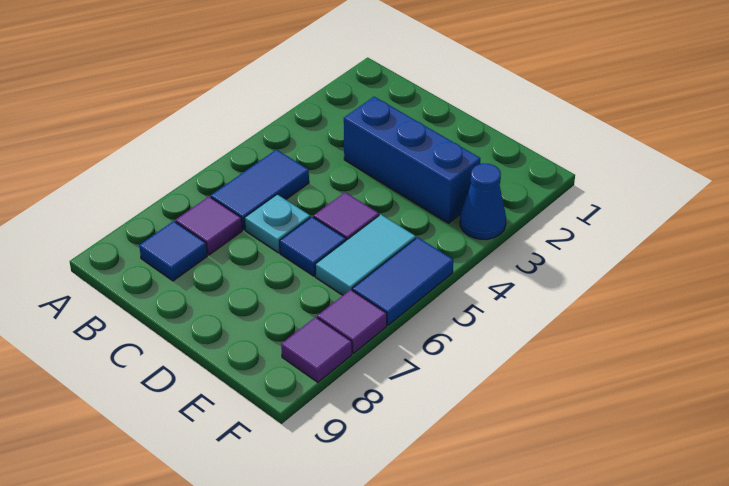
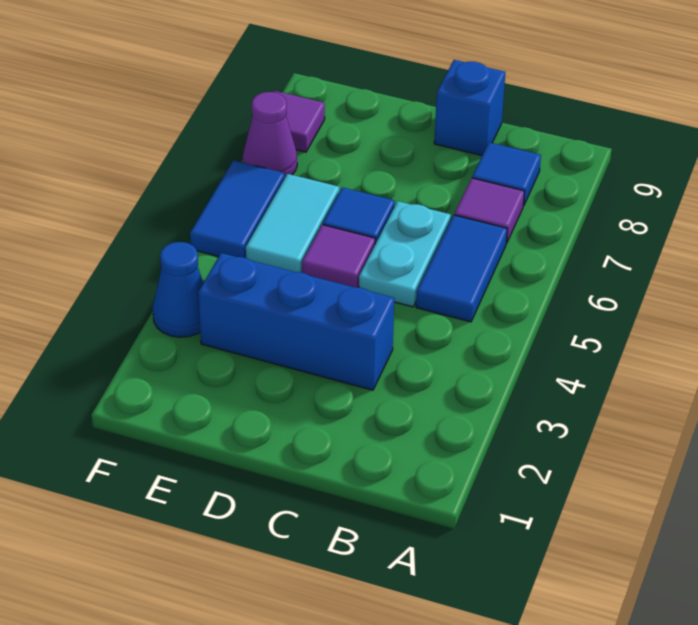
cyan plate C6 level 1 -> cyan plate C5:C6 level 1
none -> blue brick C9 level 1
purple tile F7 level 1 -> purple cone F7 level 1

